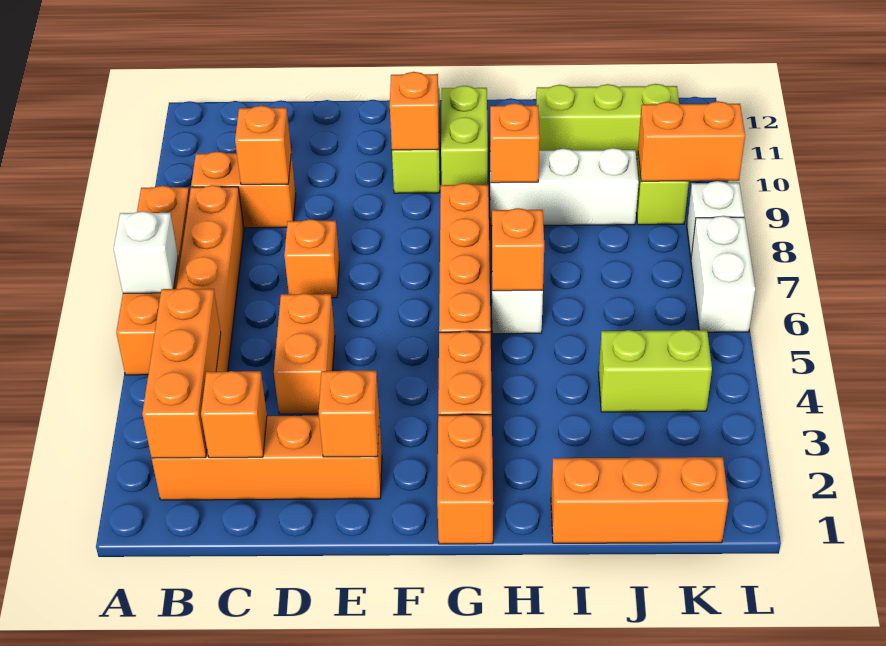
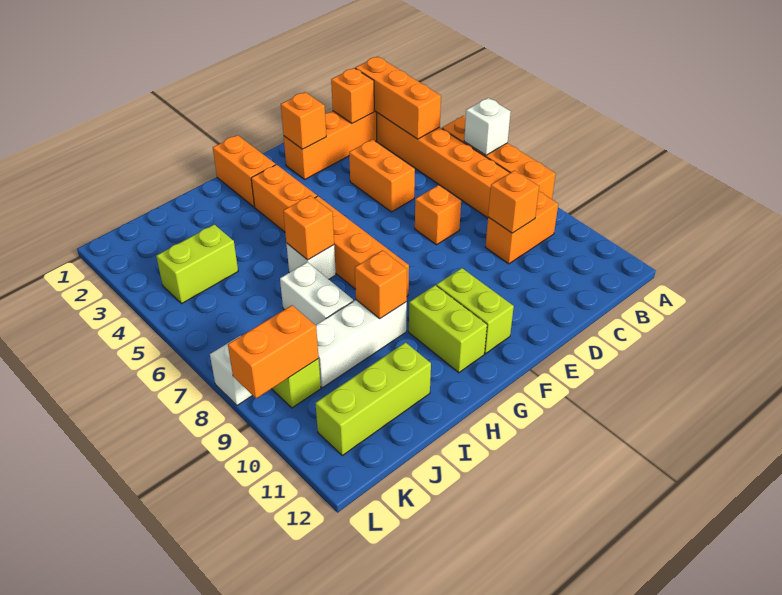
orange brick F10 level 2 -> none
orange brick I1:K1 level 1 -> none
white brick L6:L7 level 1 -> white brick I7:I8 level 1

